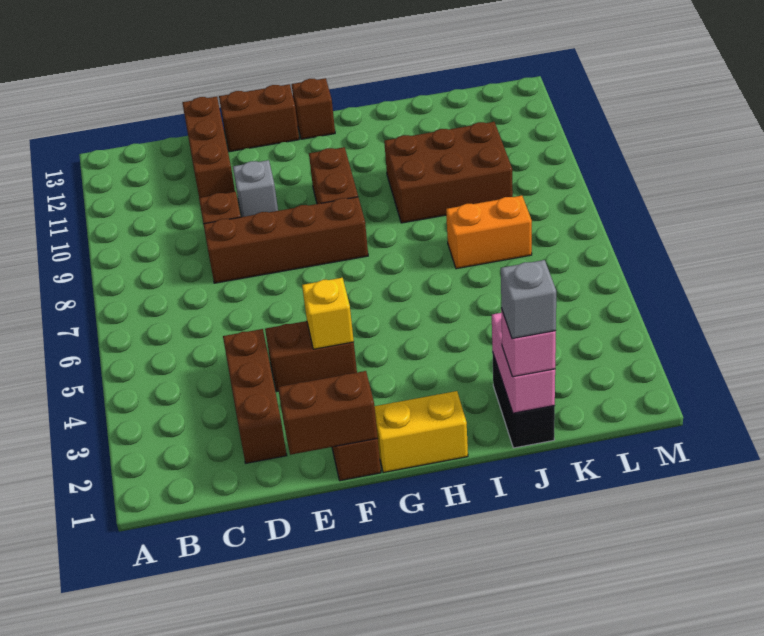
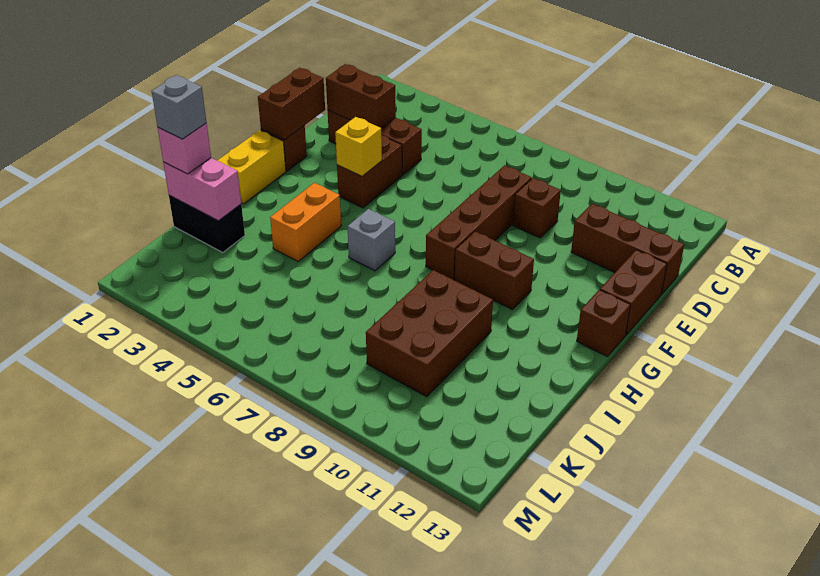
none -> brown brick D2:D3 level 2
grey brick E10 level 1 -> grey brick H6 level 1
orange brick J7:K7 level 1 -> orange brick H4:I4 level 1

